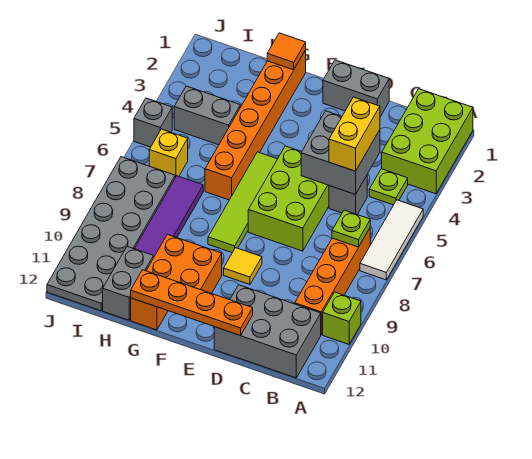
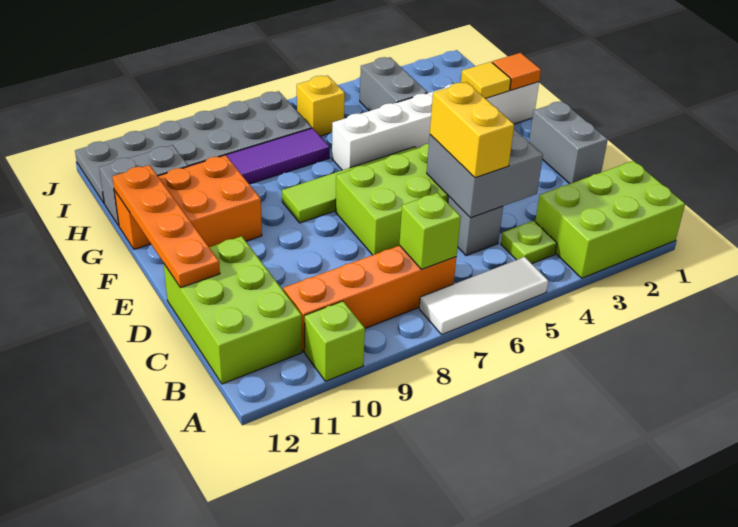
lime plate B7 level 2 -> lime brick B7 level 2
grey brick B11:D12 level 1 -> lime brick B11:D12 level 1
yellow brick C4:C5 level 3 -> yellow brick C5:D5 level 3
yellow tile E9 level 1 -> yellow tile G2 level 2
orange brick G1:G6 level 1 -> white brick G1:G6 level 1
grey brick J5 level 1 -> none

